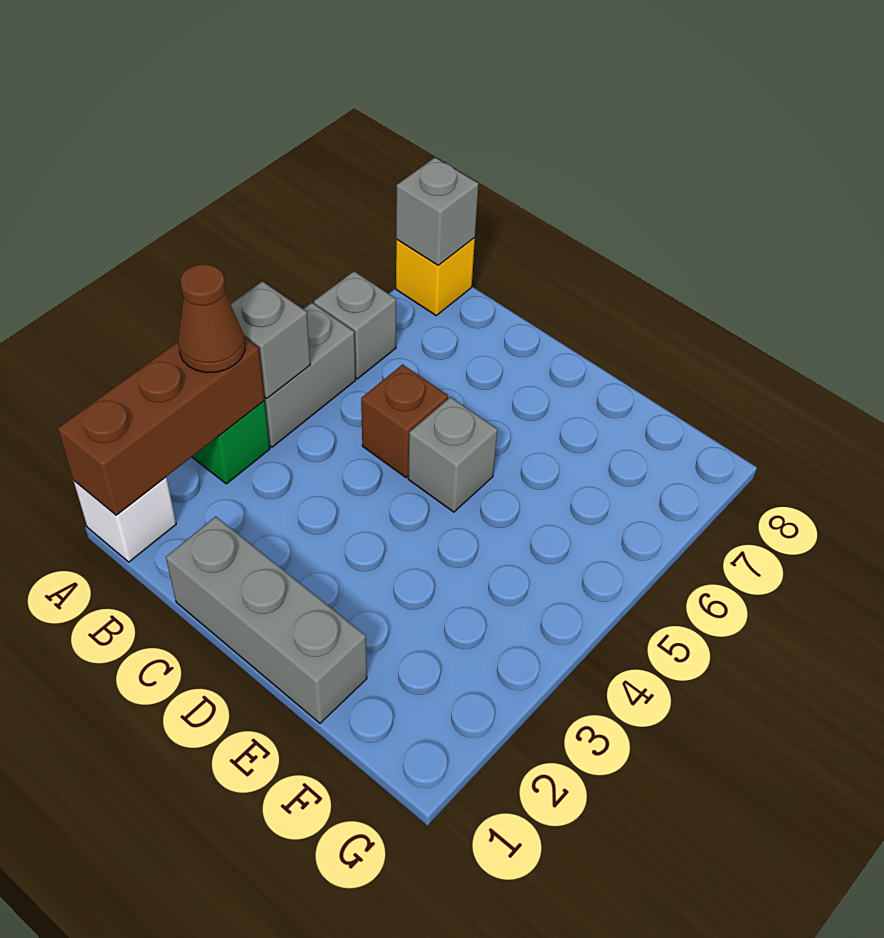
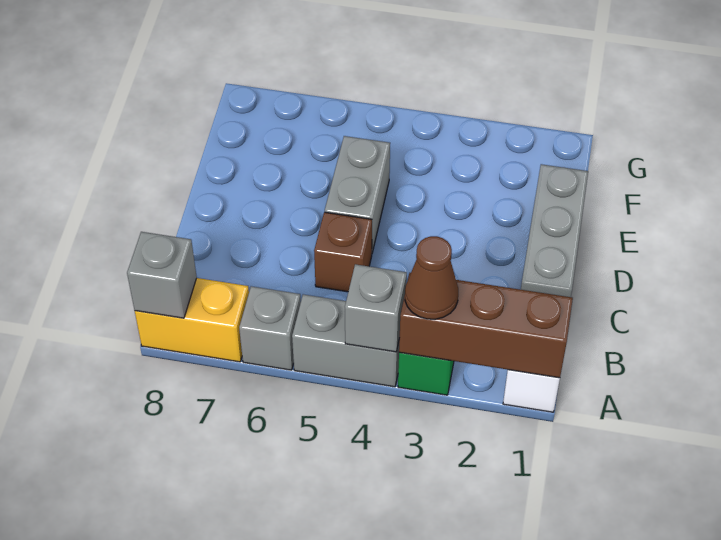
yellow brick A8 level 1 -> yellow brick A7:A8 level 1
grey brick D5 level 1 -> grey brick D5:E5 level 1

